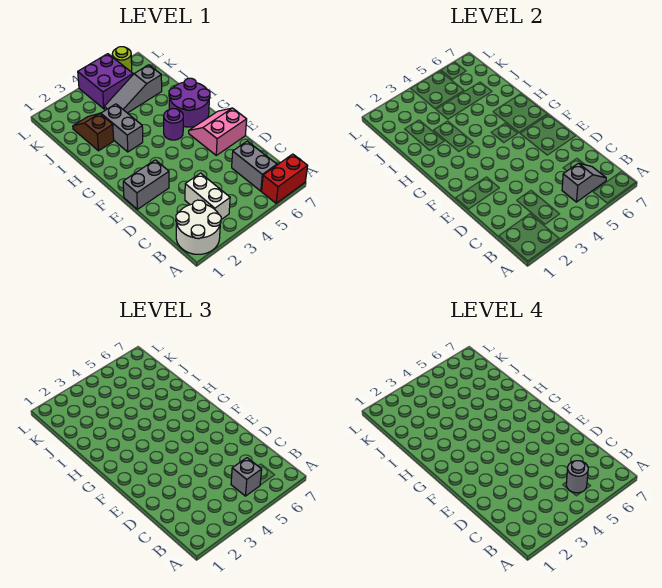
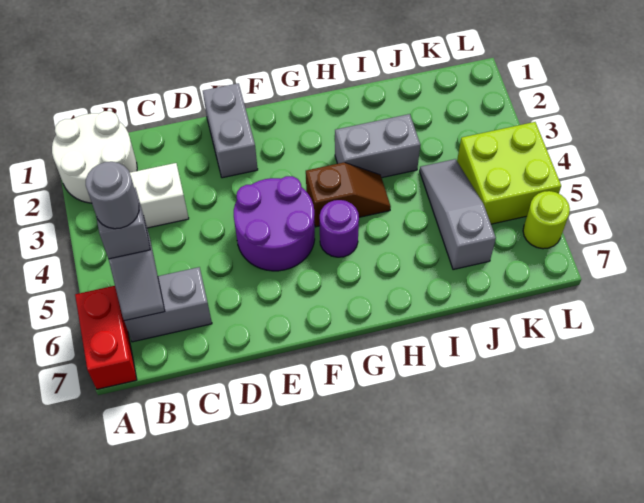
pink slope E6:F7 level 1 top E -> none
purple round brick G6:H7 level 1 -> purple round brick E4:F5 level 1
brown slope I2:J2 level 1 top I -> brown slope G4:H4 level 1 top G
purple brick K4:L5 level 1 -> lime brick K4:L5 level 1

